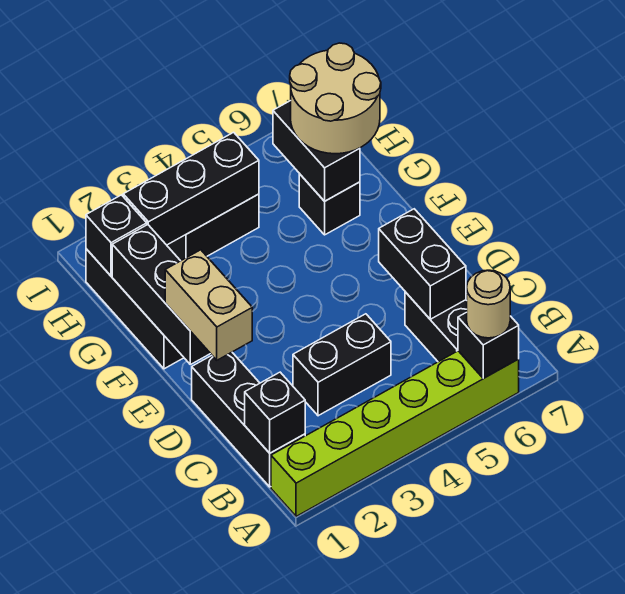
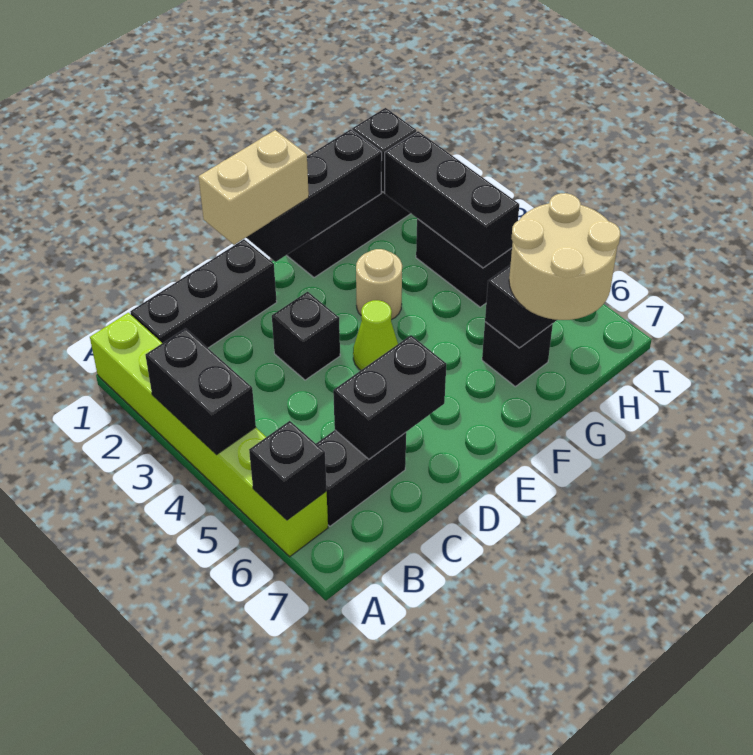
tan round brick A6 level 3 -> tan round brick F3 level 1
black brick B1 level 2 -> black brick D3 level 1
black brick C3:C4 level 1 -> black brick A3:A4 level 2
none -> lime cone E4 level 1

